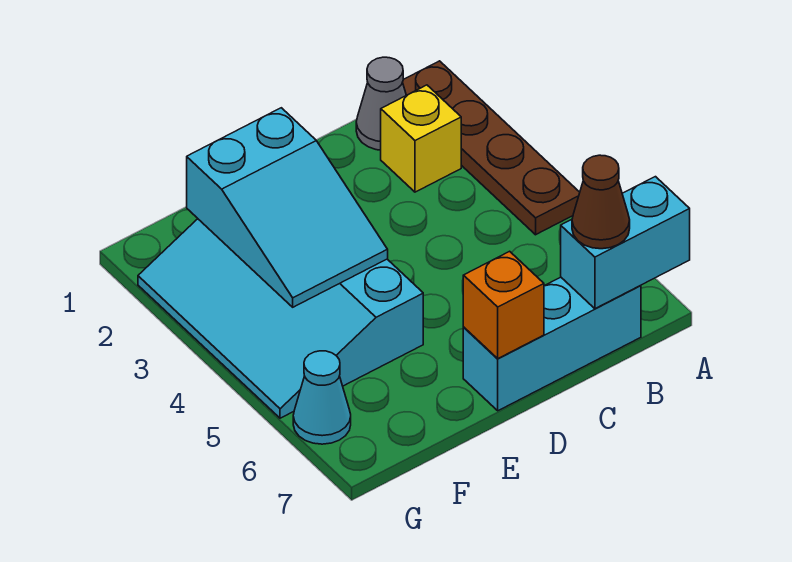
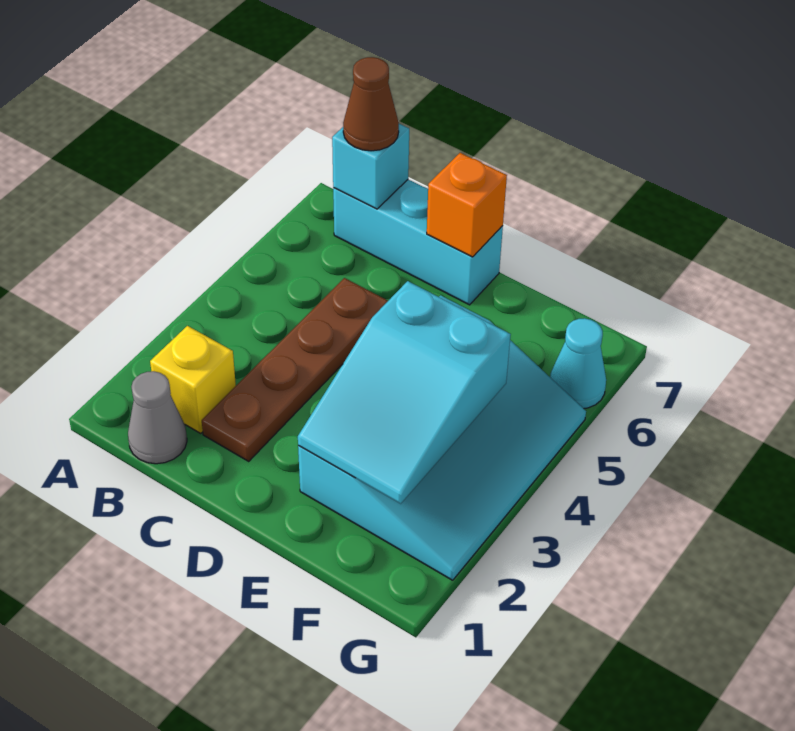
brown plate A1:A4 level 1 -> brown plate C2:C5 level 1
cyan brick A7:B7 level 2 -> cyan brick B7 level 2
cyan slope E2:F4 level 2 top 2 -> cyan slope E2:F4 level 2 top 4

